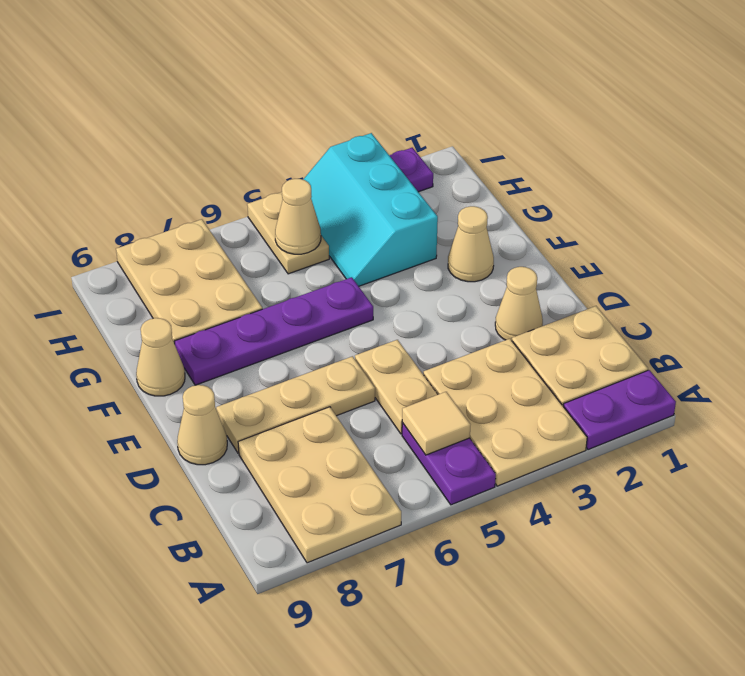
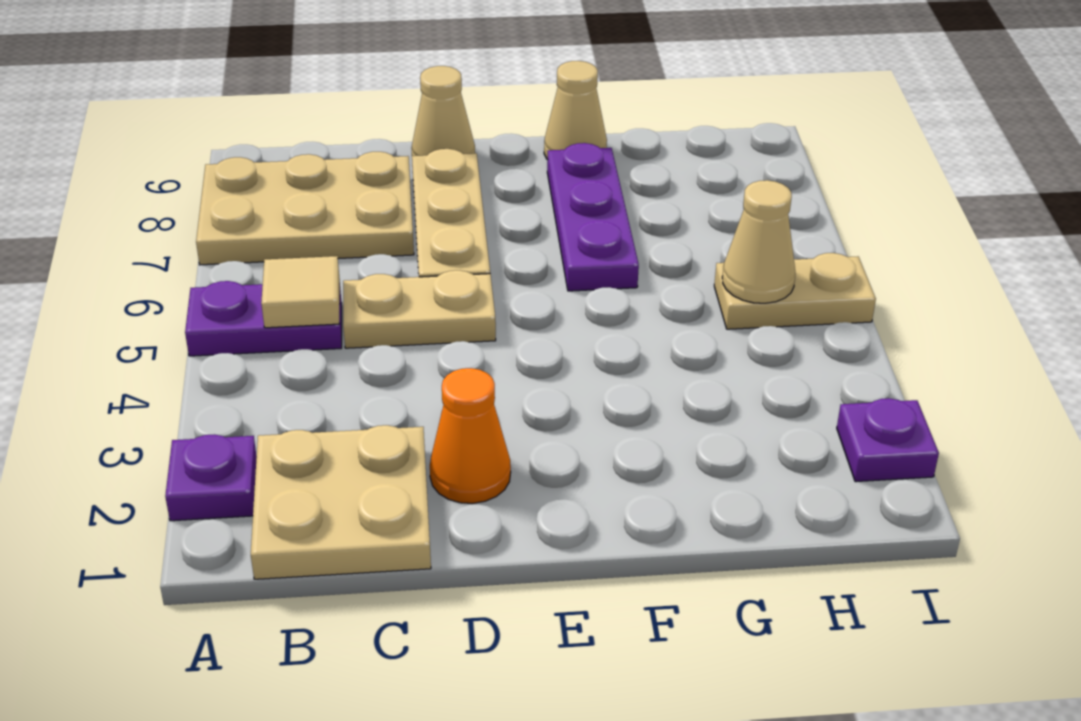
purple plate A1:A2 level 1 -> purple plate A2 level 1
tan plate A3:C4 level 1 -> none
tan cone D2 level 1 -> orange cone D2 level 1
tan cone F2 level 1 -> none
purple plate F5:F8 level 1 -> purple plate F6:F8 level 1
cyan slope G3:I4 level 1 top 3 -> none
tan plate G7:I8 level 1 -> none

